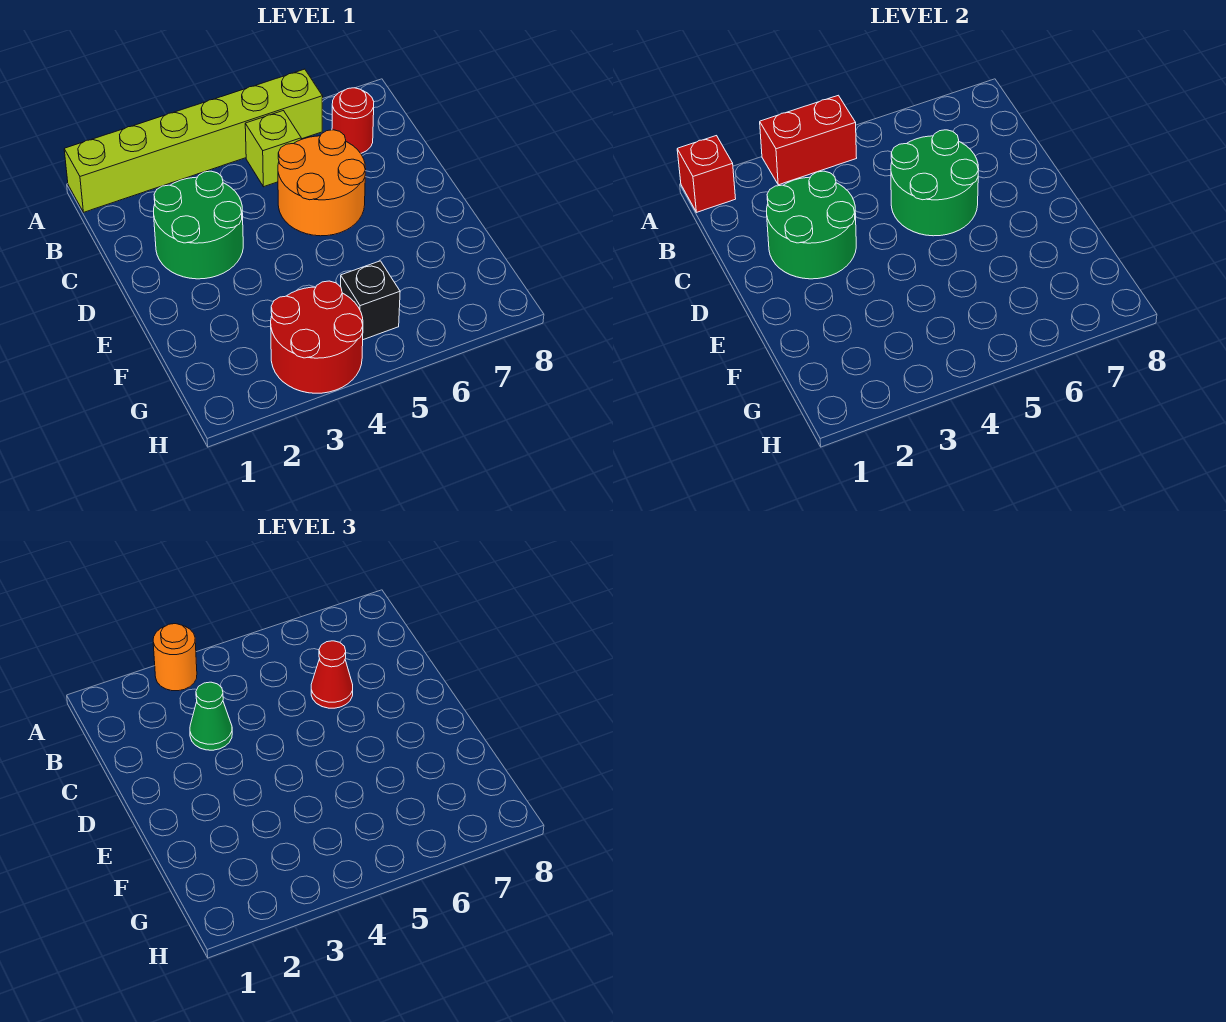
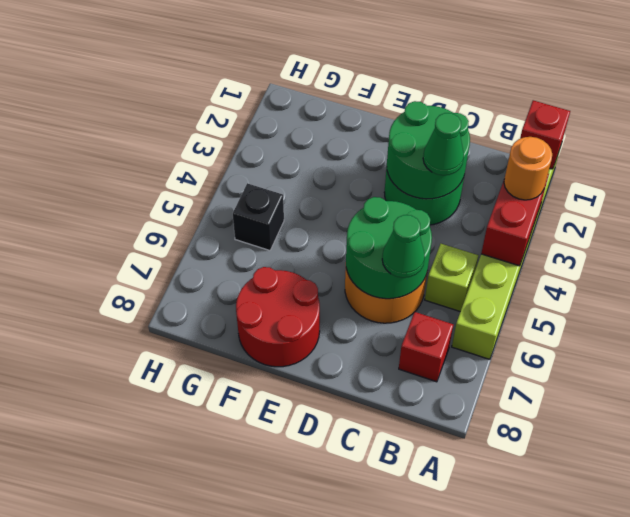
red round brick B7 level 1 -> red brick B7 level 1
red cone C6 level 3 -> green cone C6 level 3
red round brick G3:H4 level 1 -> red round brick E7:F8 level 1

